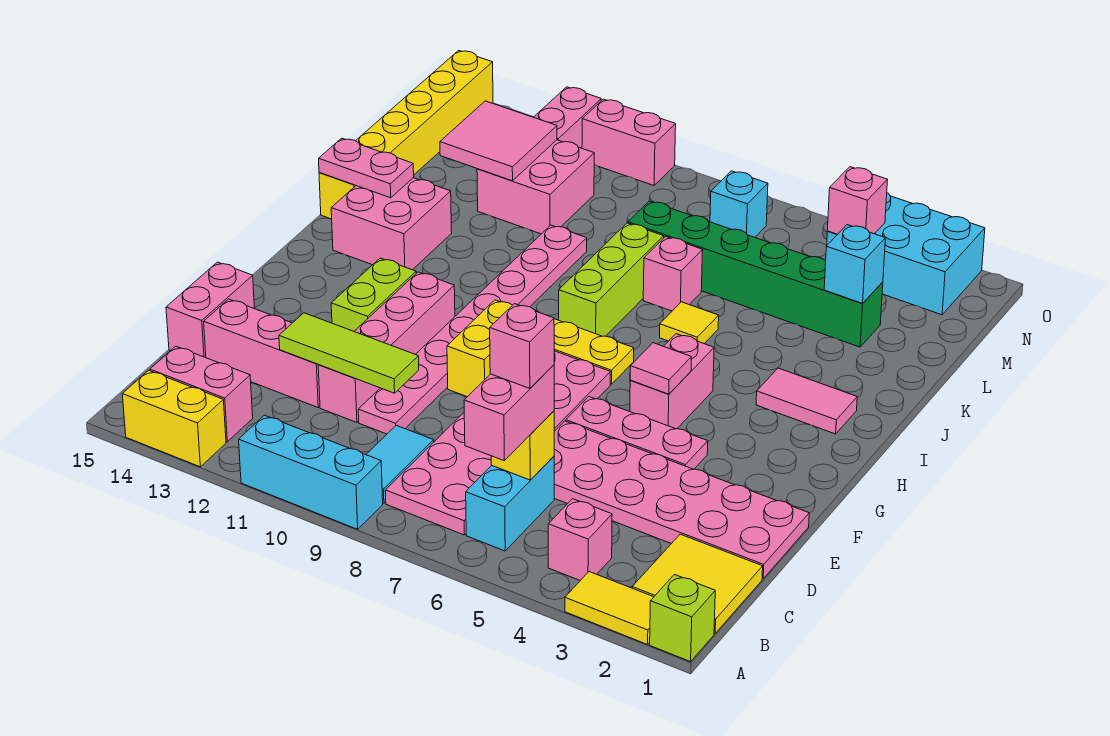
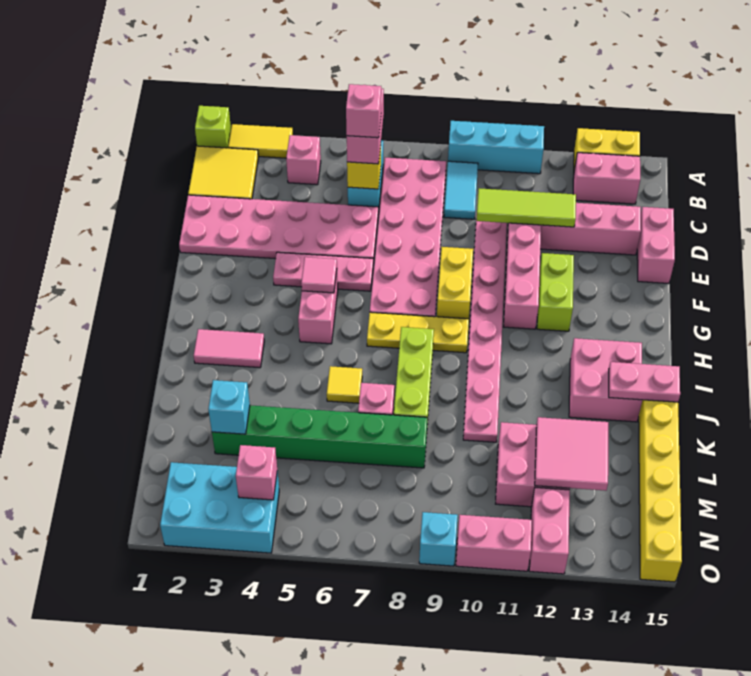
cyan brick N7 level 1 -> cyan brick O9 level 1

